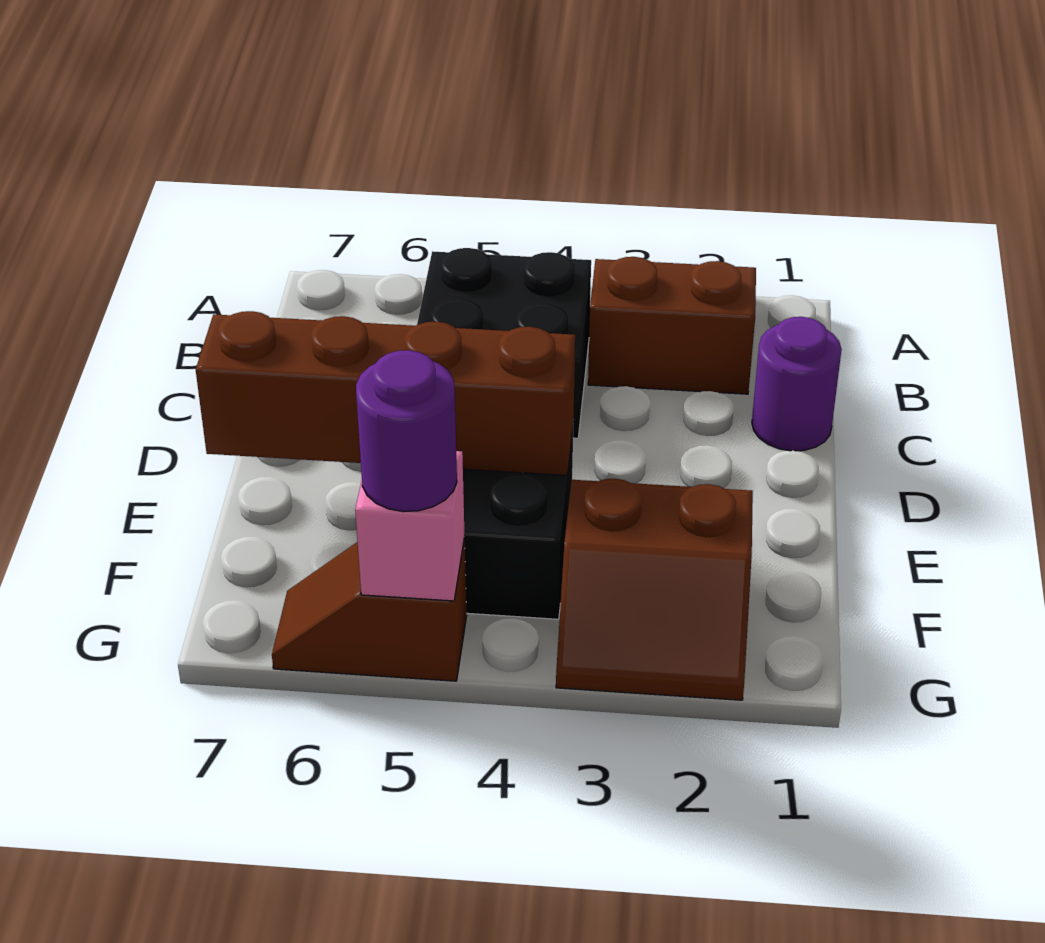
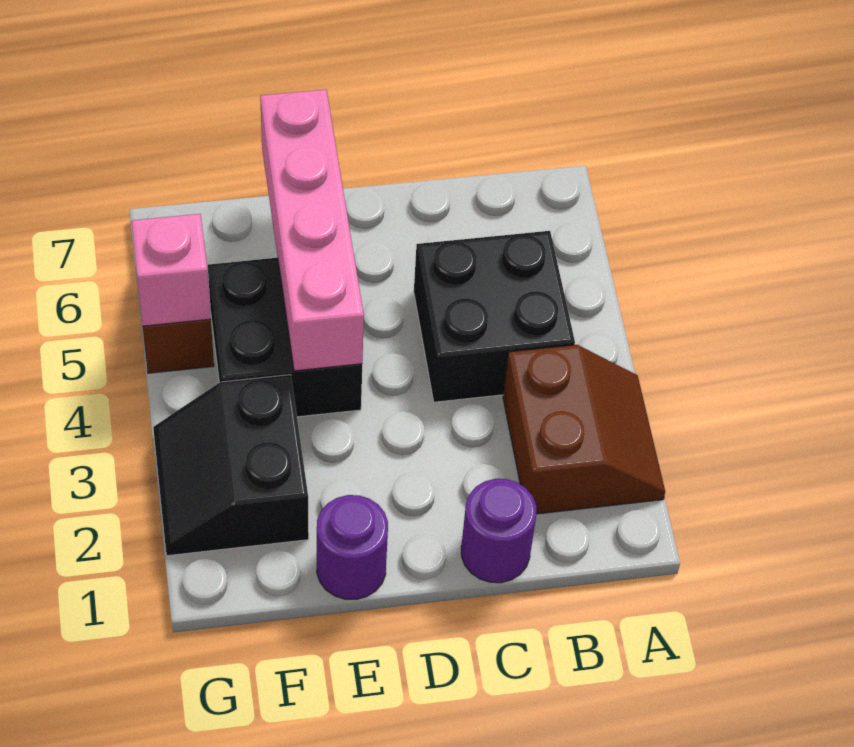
brown brick E4:E7 level 2 -> pink brick E4:E7 level 2
brown slope F2:G3 level 1 top F -> black slope F2:G3 level 1 top F
purple round brick G5 level 3 -> purple round brick E1 level 1

